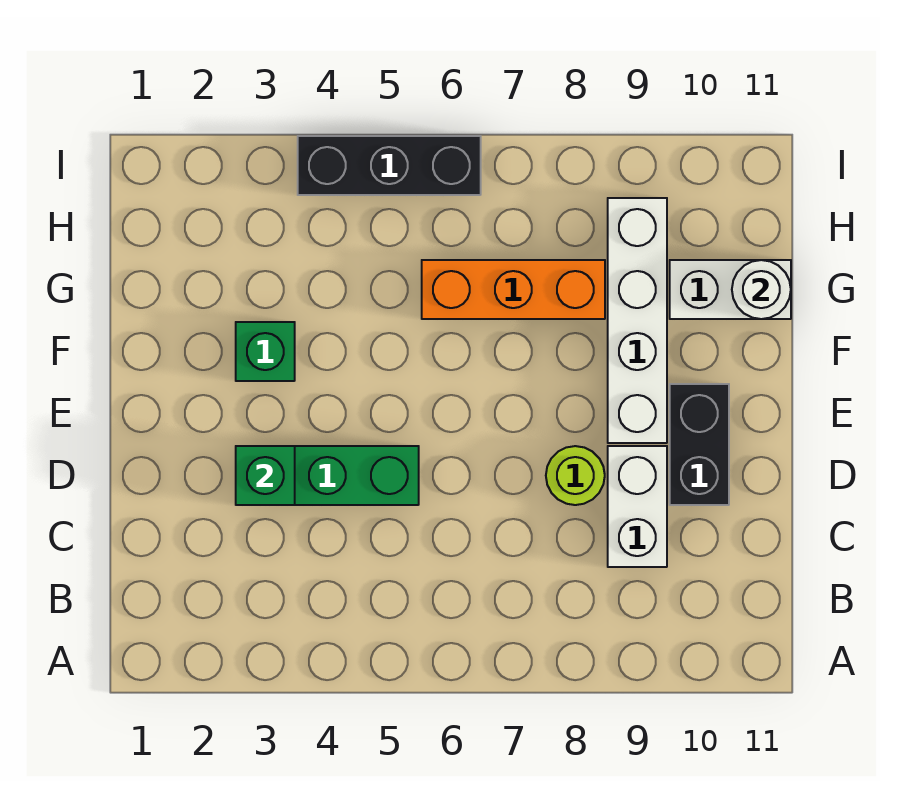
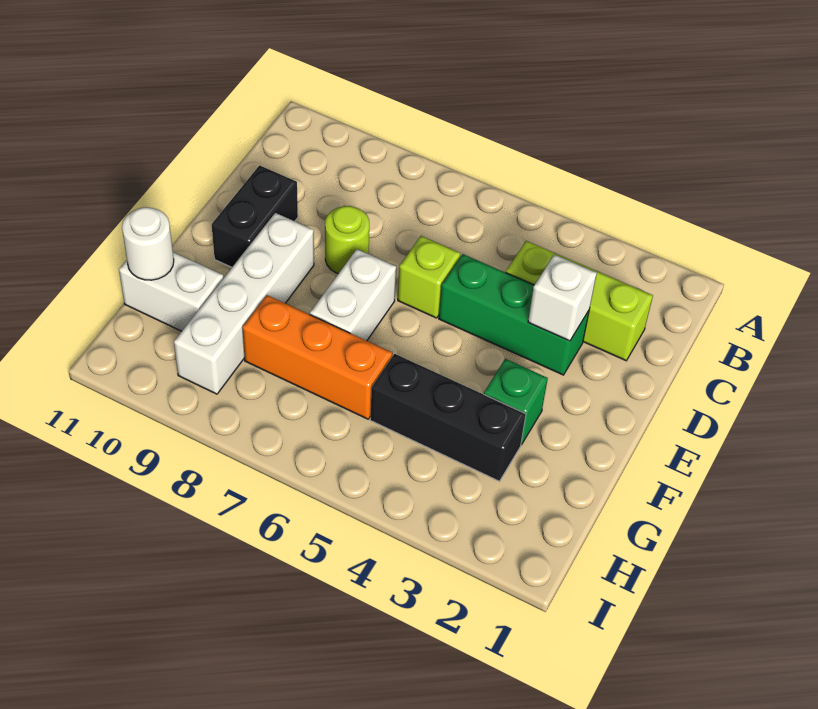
none -> lime brick C2:C4 level 1
white brick C9:D9 level 1 -> white brick E7:F7 level 1
green brick D3 level 2 -> white brick D3 level 2
none -> lime brick D6 level 1
black brick I4:I6 level 1 -> black brick G3:G5 level 1

